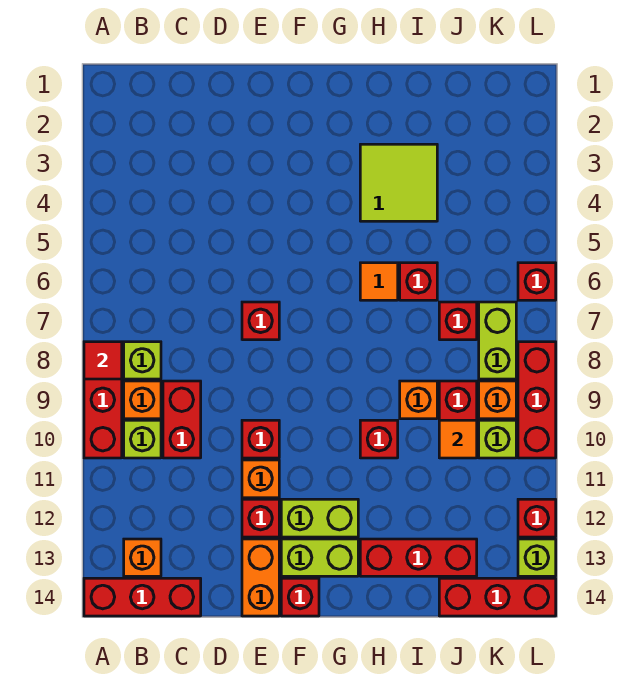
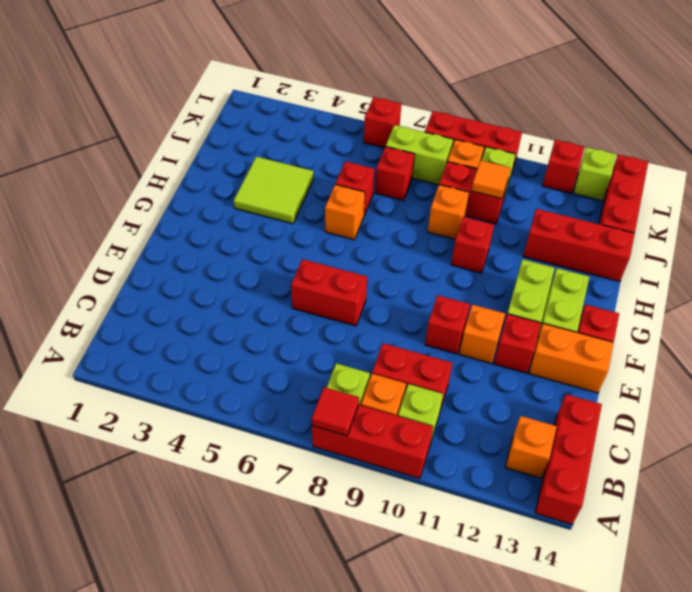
red brick E7 level 1 -> red brick E6:E7 level 1
orange tile H6 level 1 -> orange brick H6 level 1
red brick H13:J13 level 1 -> red brick I12:I14 level 1

